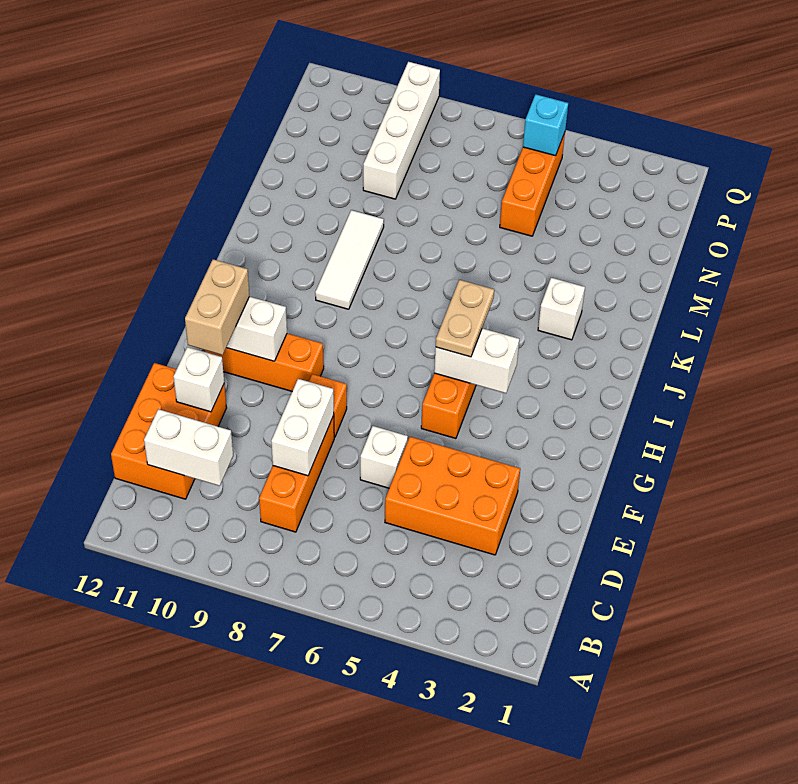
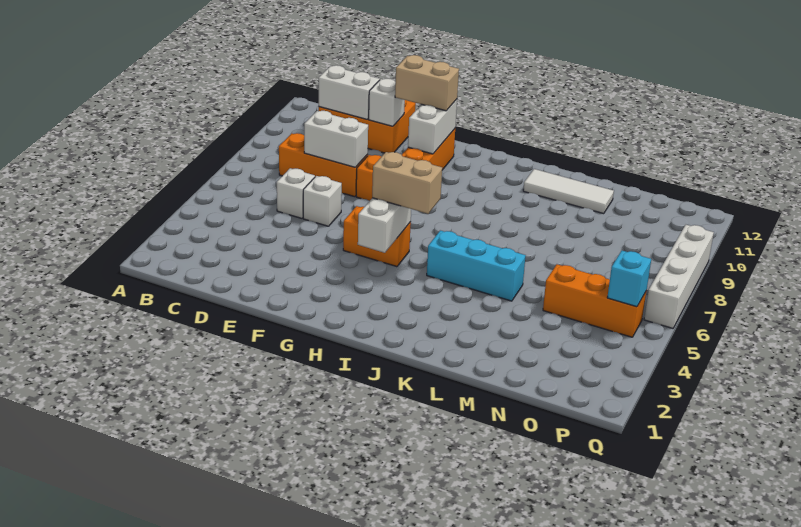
white brick C10:C11 level 2 -> white brick C11:D11 level 2
orange brick D3:E5 level 1 -> none
tan plate H5:I5 level 3 -> tan brick H5:I5 level 3
none -> cyan brick J5:L5 level 1
white tile J9:L9 level 1 -> white tile K11:M11 level 1
white brick K3 level 1 -> white brick D6 level 1
white brick N9:Q9 level 1 -> white brick Q6:Q9 level 1

